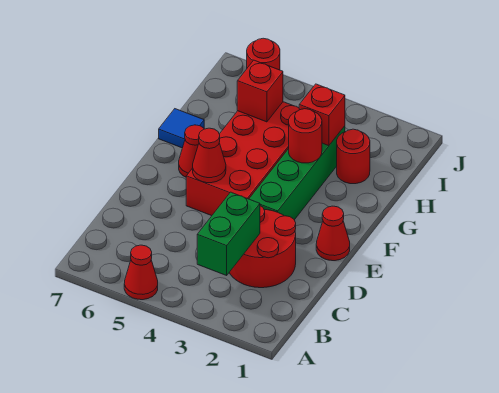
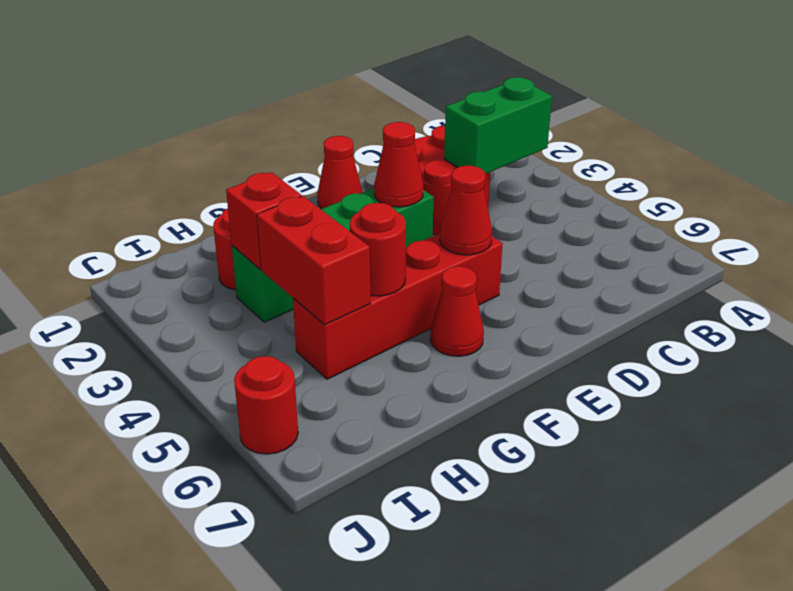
red cone A5 level 1 -> red cone E3 level 2
red brick E4:H5 level 1 -> red brick E5:H5 level 1
red round brick G3 level 2 -> red round brick G5 level 2
blue tile G7 level 1 -> none
red brick H5 level 2 -> red brick H4:H5 level 2

